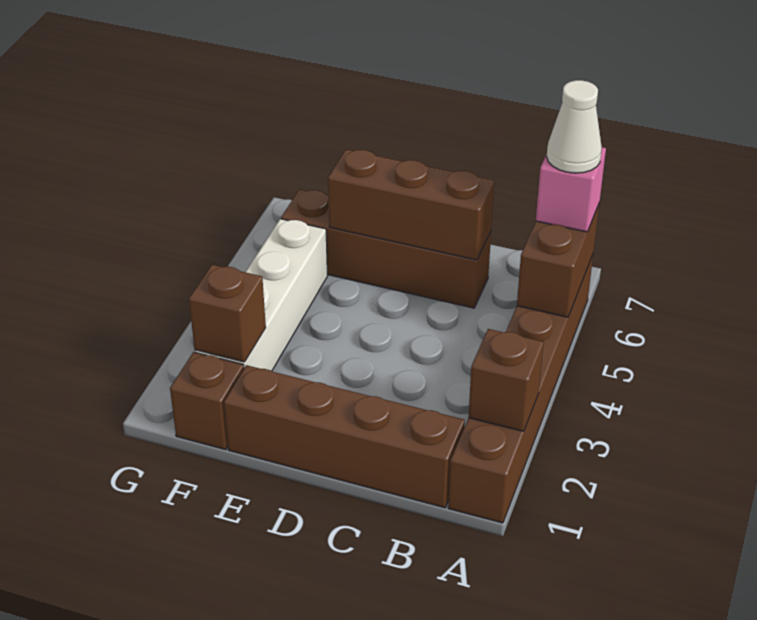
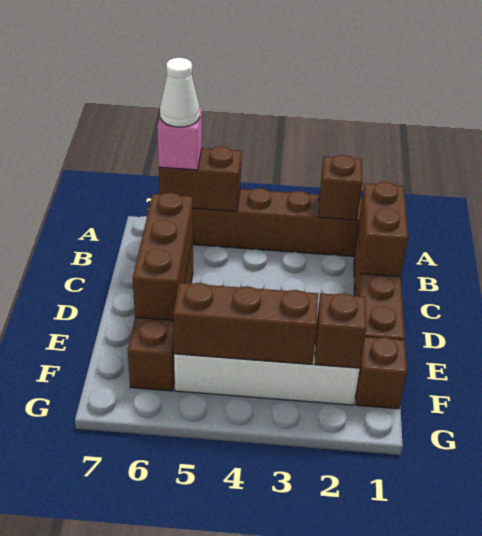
none -> brown brick B1:C1 level 2
none -> brown brick F3:F5 level 2

